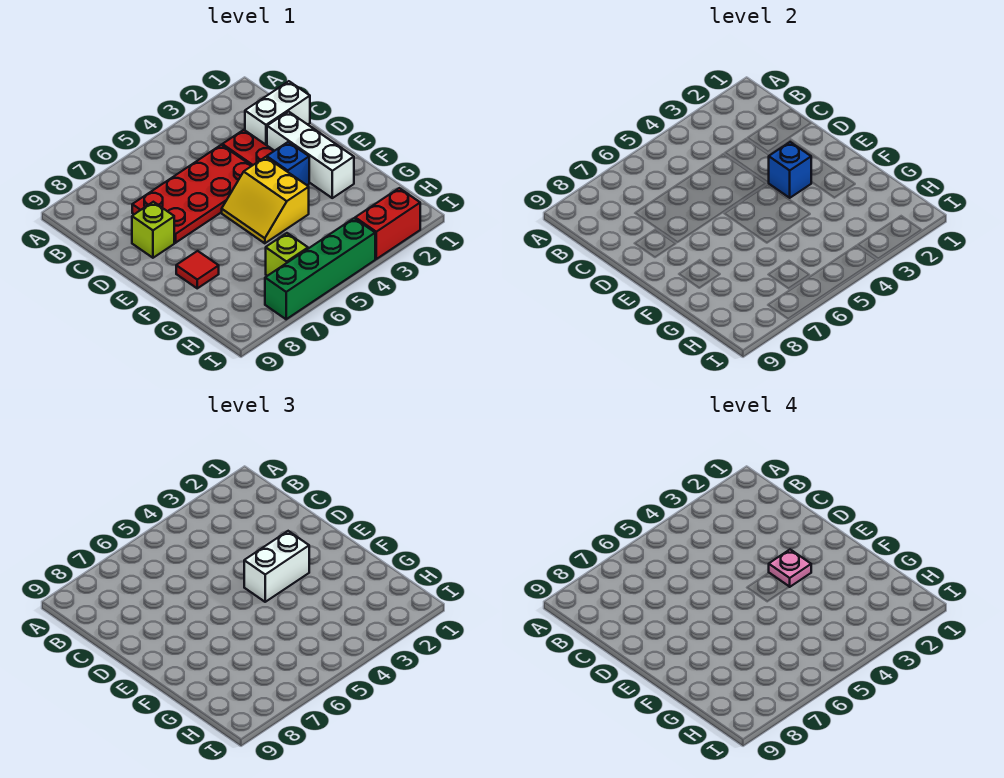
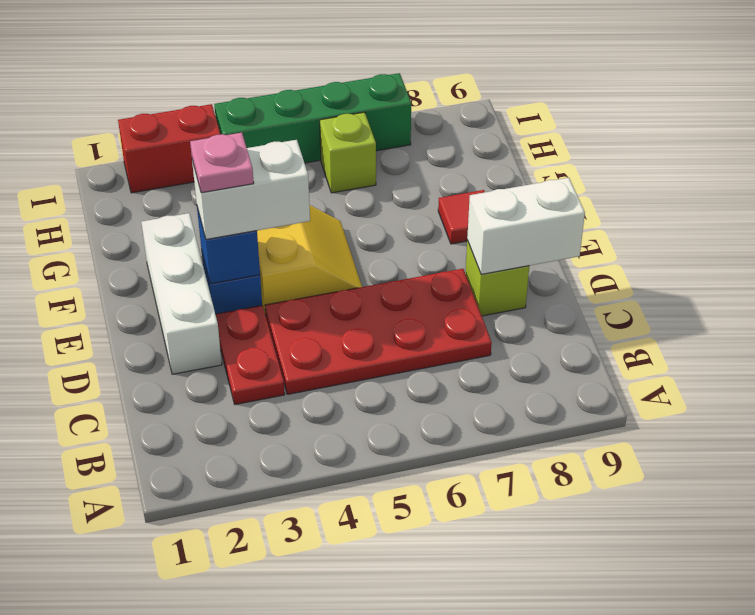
white brick C1:C2 level 1 -> white brick D8:D9 level 2

